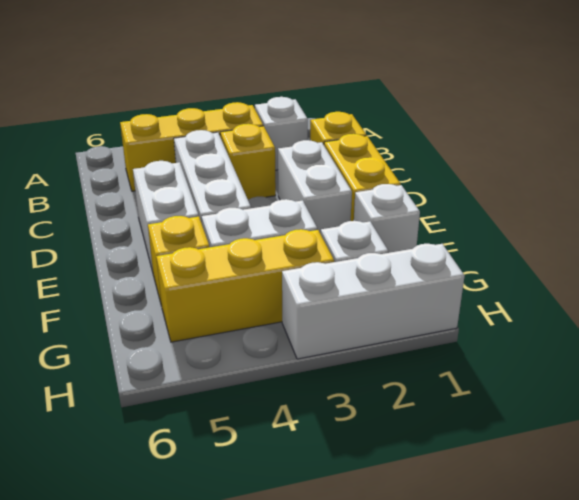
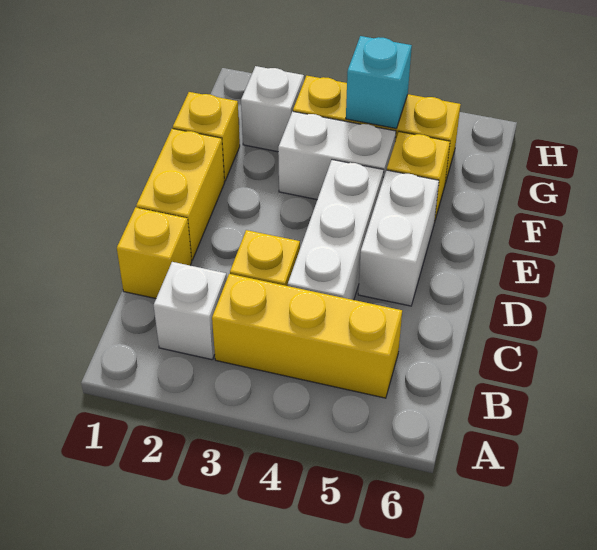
white brick D2:E2 level 1 -> none
white brick F1 level 1 -> yellow brick F1 level 1
none -> cyan brick G4 level 2
white brick H1:H3 level 1 -> none

